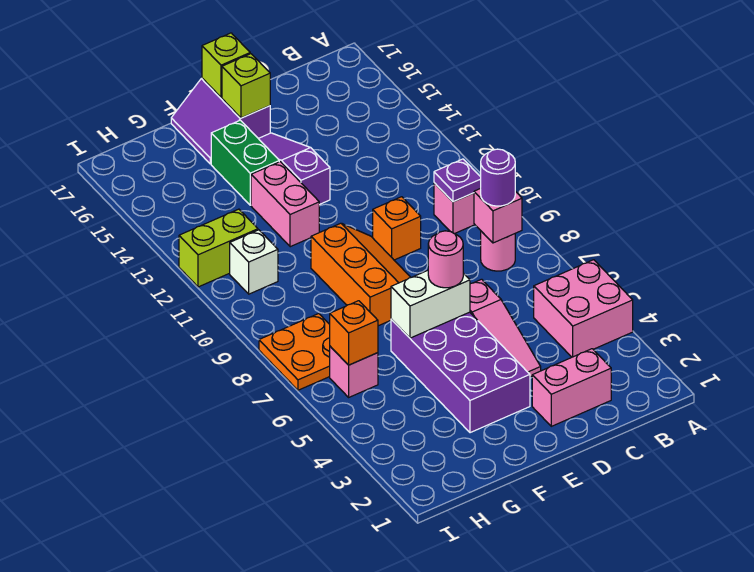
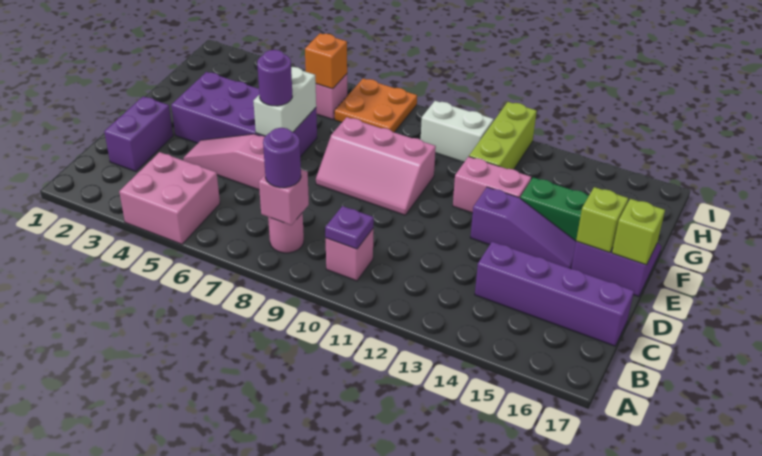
pink brick C2:D2 level 1 -> purple brick C2:D2 level 1
none -> purple brick C14:C17 level 1
orange brick D10 level 1 -> none
pink round brick E6 level 3 -> purple round brick E6 level 3
orange slope E8:F10 level 1 top F -> pink slope E8:F10 level 1 top F
white brick H11 level 1 -> white brick H10:H11 level 1
lime brick H12:I12 level 1 -> lime brick G12:I12 level 1

